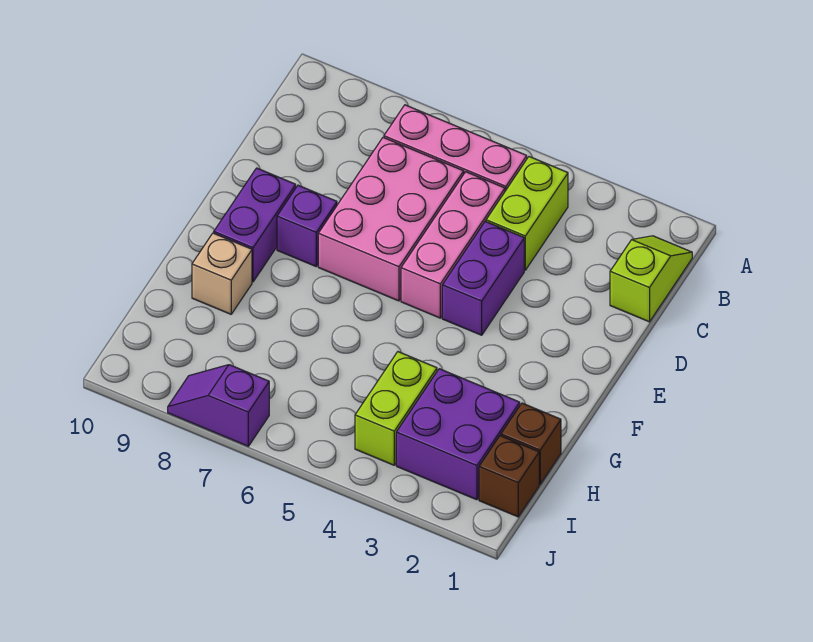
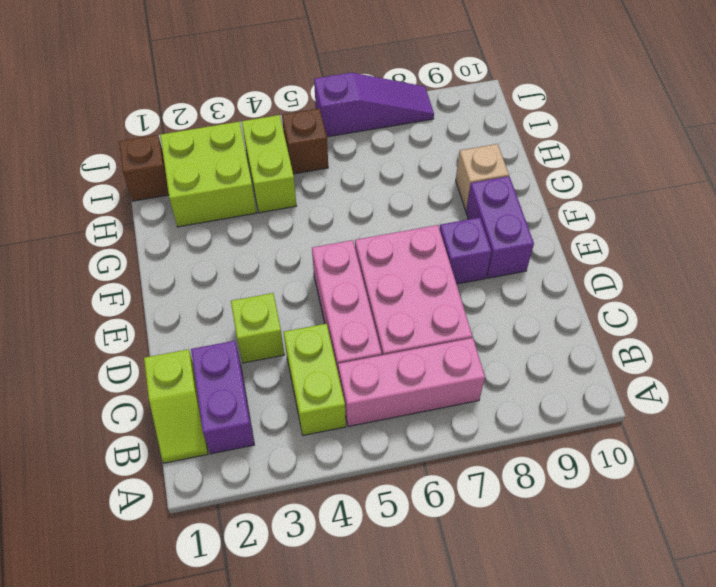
none -> lime brick D3 level 1
purple brick D4:E4 level 1 -> purple brick B2:C2 level 1
brown brick H1 level 1 -> brown brick I5 level 1
purple brick H2:I3 level 1 -> lime brick H2:I3 level 1
purple slope J7:J8 level 1 top 7 -> purple slope J6:J8 level 1 top 6

